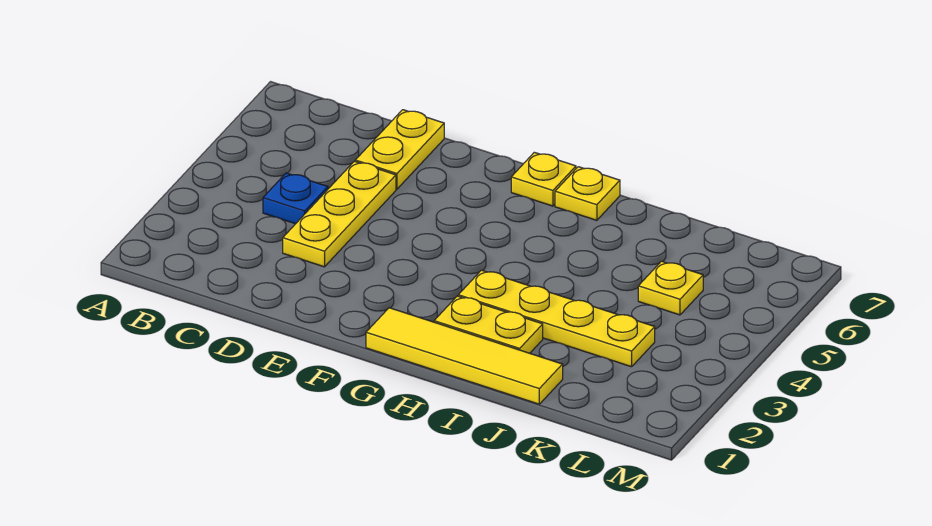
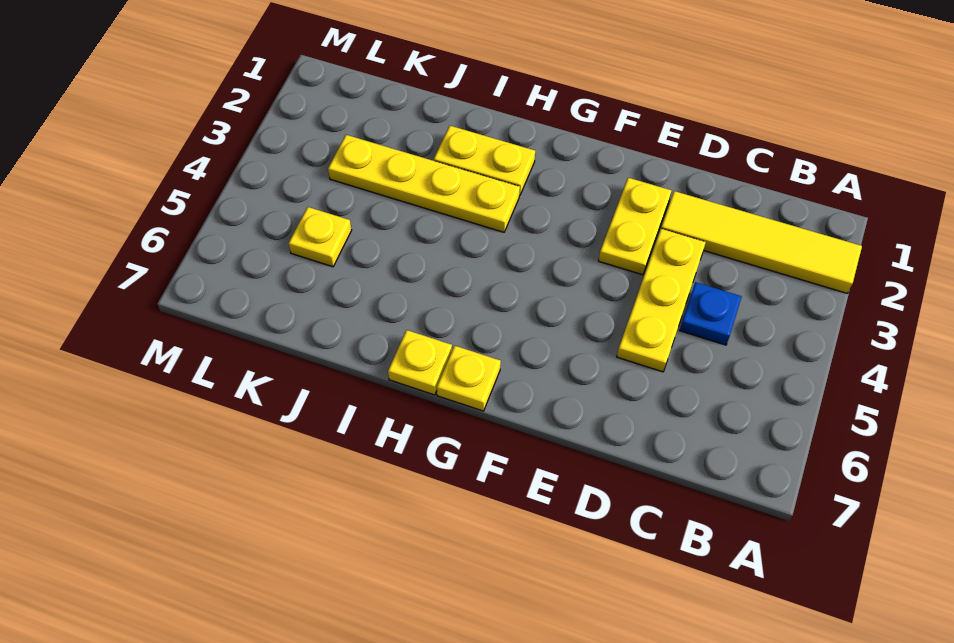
yellow plate D6:D7 level 1 -> yellow plate E2:E3 level 1
yellow tile G1:J1 level 1 -> yellow tile A2:D2 level 1

